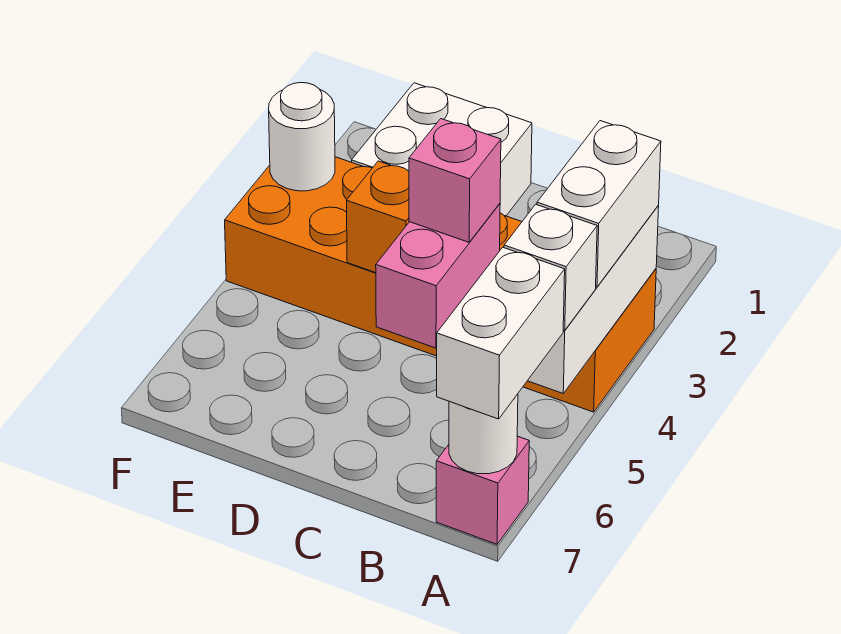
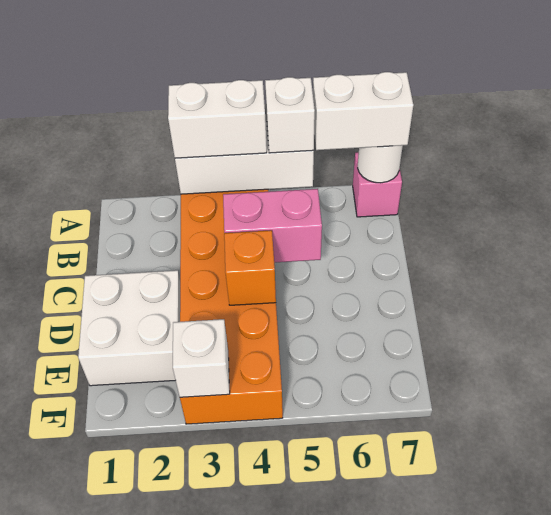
pink brick C4 level 3 -> none
white round brick F3 level 2 -> white brick F3 level 2

